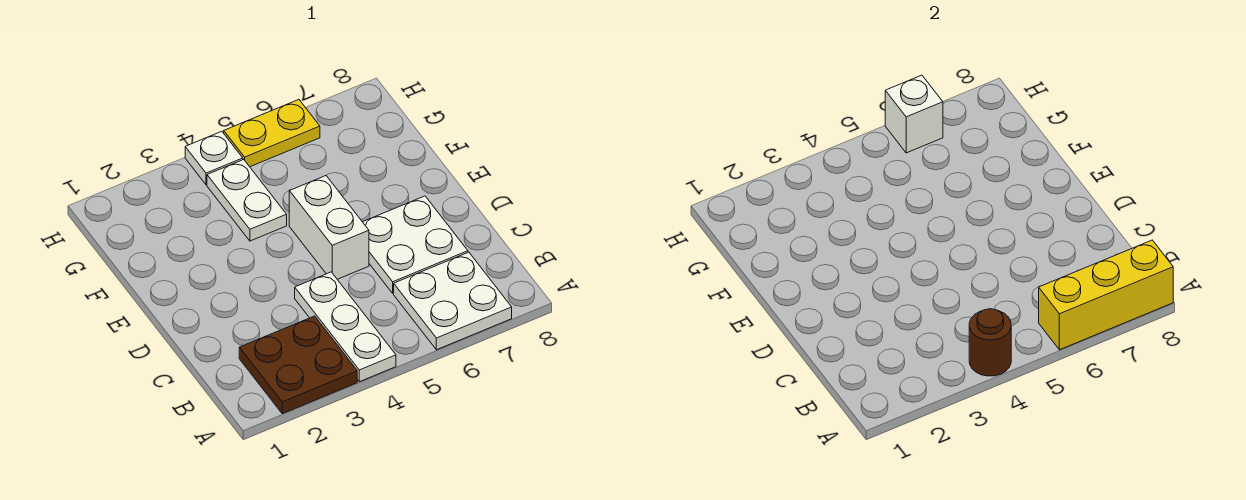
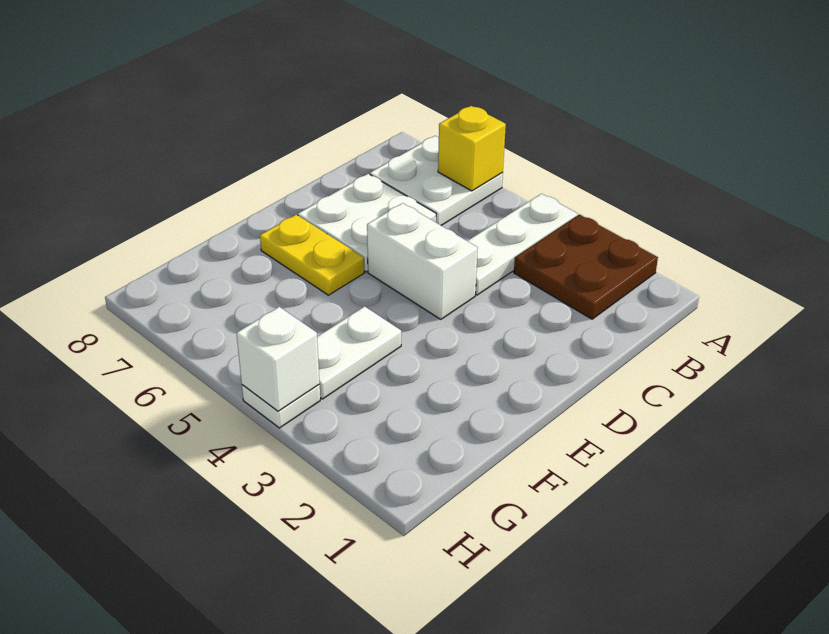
brown round brick A4 level 2 -> none
yellow brick A6:A8 level 2 -> yellow brick A6 level 2
white brick D5:E5 level 1 -> white brick D4:D5 level 1
yellow plate H5:H6 level 1 -> yellow plate E6:E7 level 1
white brick H6 level 2 -> white brick H4 level 2

